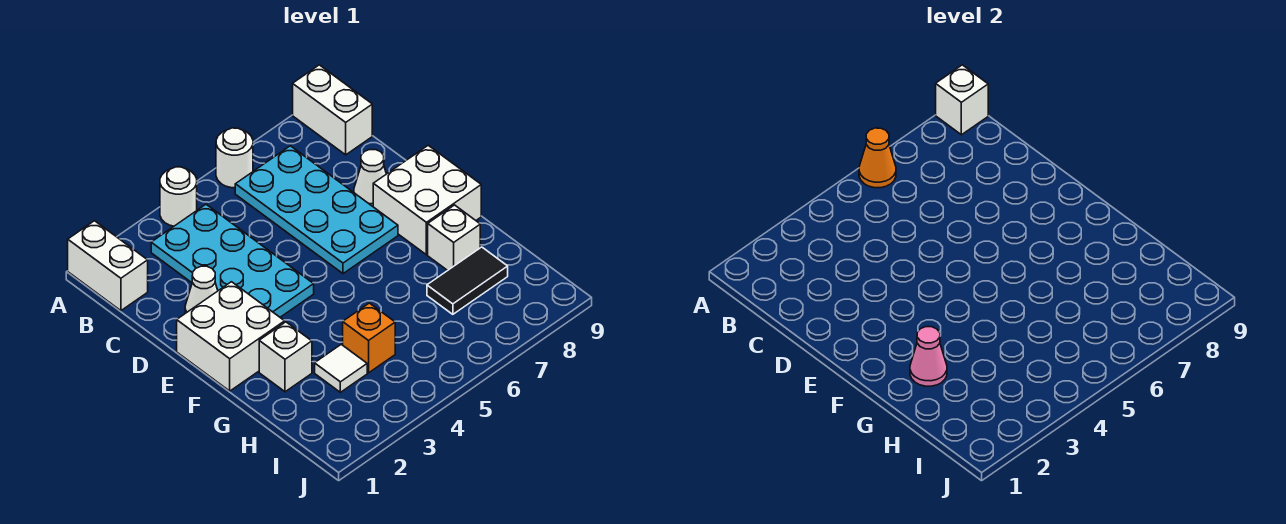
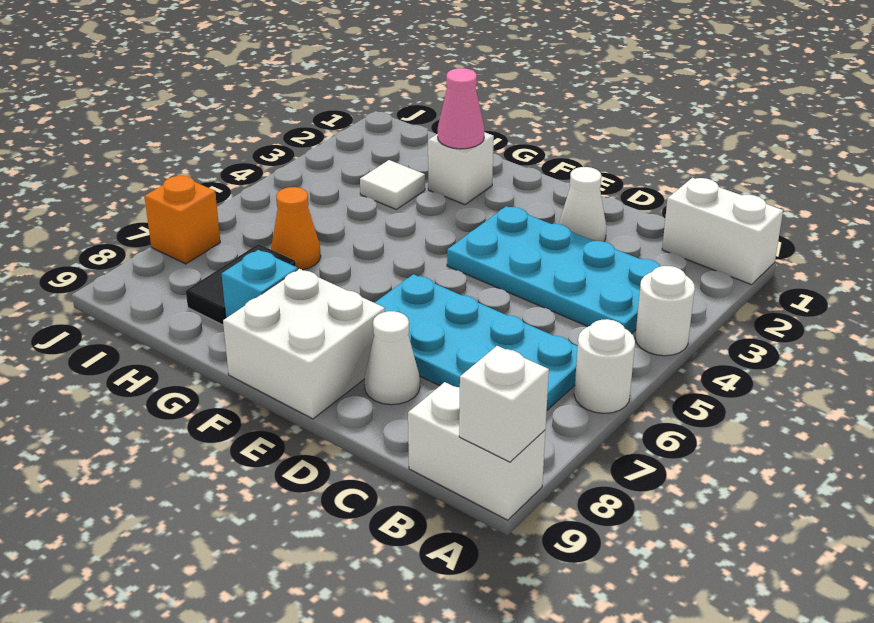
orange cone A6 level 2 -> orange cone H6 level 1
white brick E1:F2 level 1 -> none
white brick G8 level 1 -> cyan brick G8 level 1
orange brick H4 level 1 -> orange brick J7 level 1

